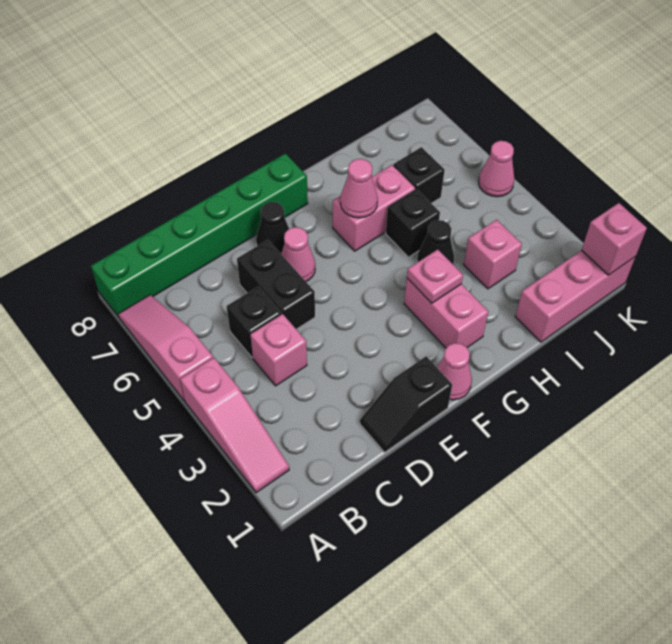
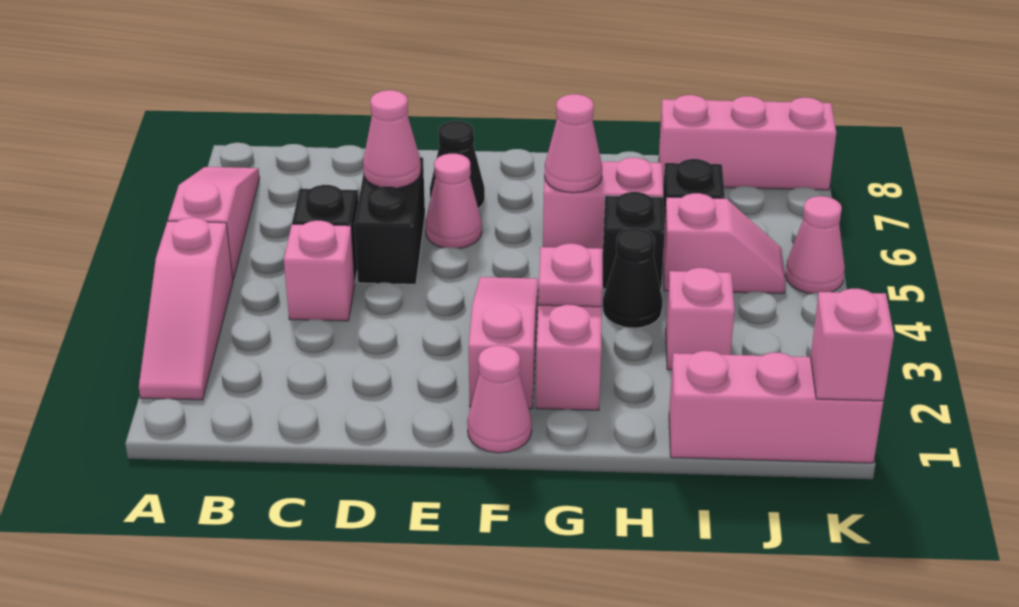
green brick A8:F8 level 1 -> none
black slope D1:E1 level 1 top E -> none
none -> pink cone D6 level 2
none -> pink slope F2:F4 level 1 top 2
none -> pink slope I5:J5 level 1 top I
none -> pink brick I8:K8 level 1

